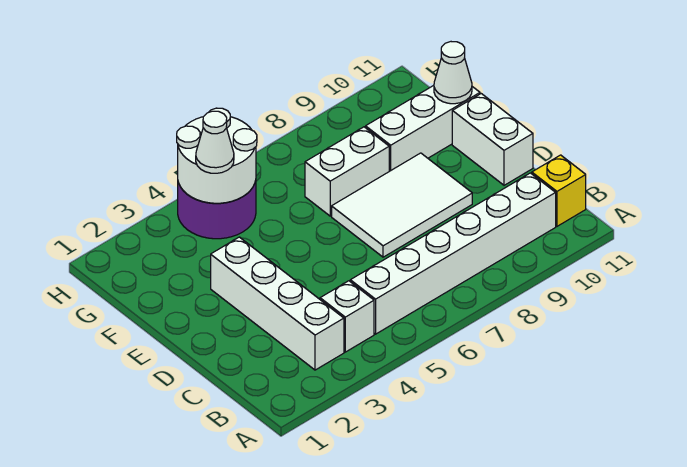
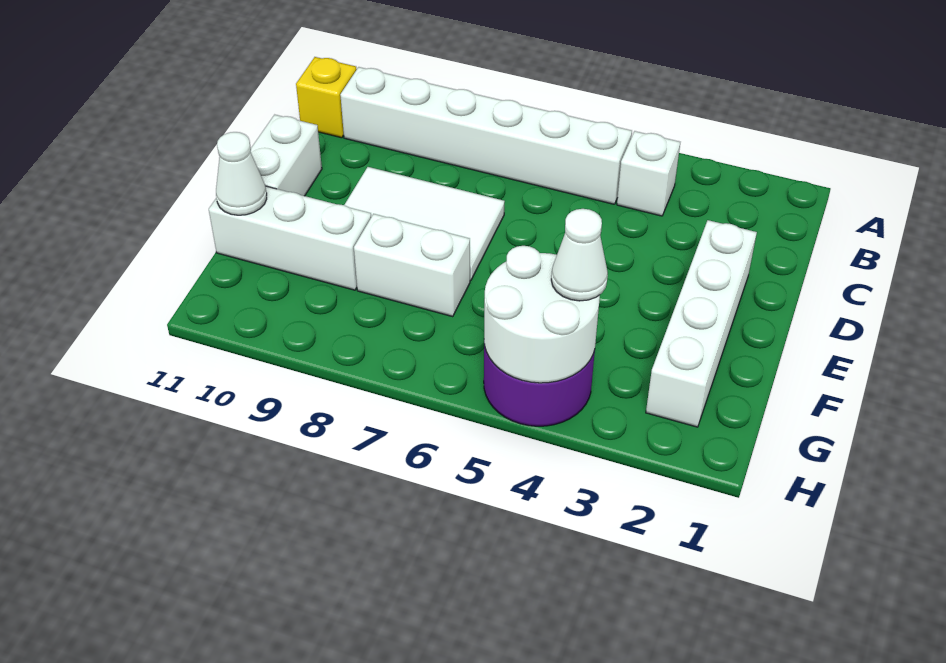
white brick B3:E3 level 1 -> white brick D2:G2 level 1

